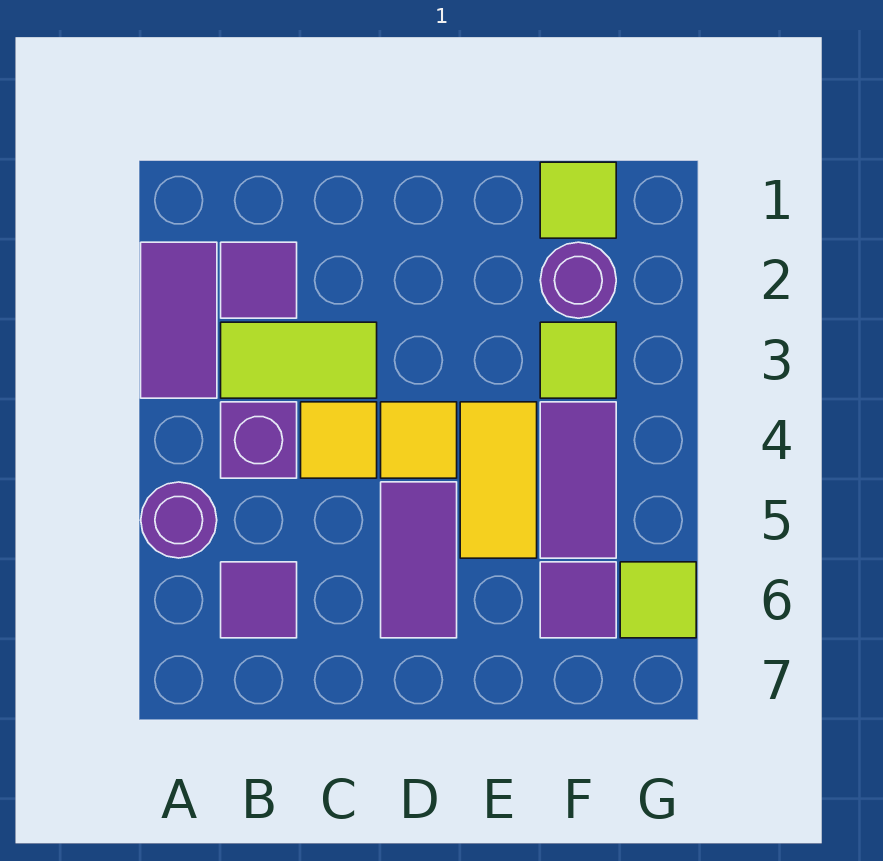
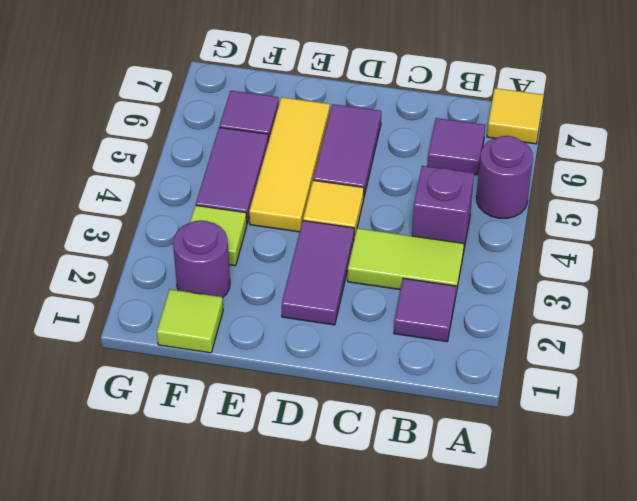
purple tile A2:A3 level 1 -> purple tile D2:D3 level 1
yellow tile C4 level 1 -> yellow tile A7 level 1
yellow tile E4:E5 level 1 -> yellow tile E4:E6 level 1
lime tile G6 level 1 -> none

